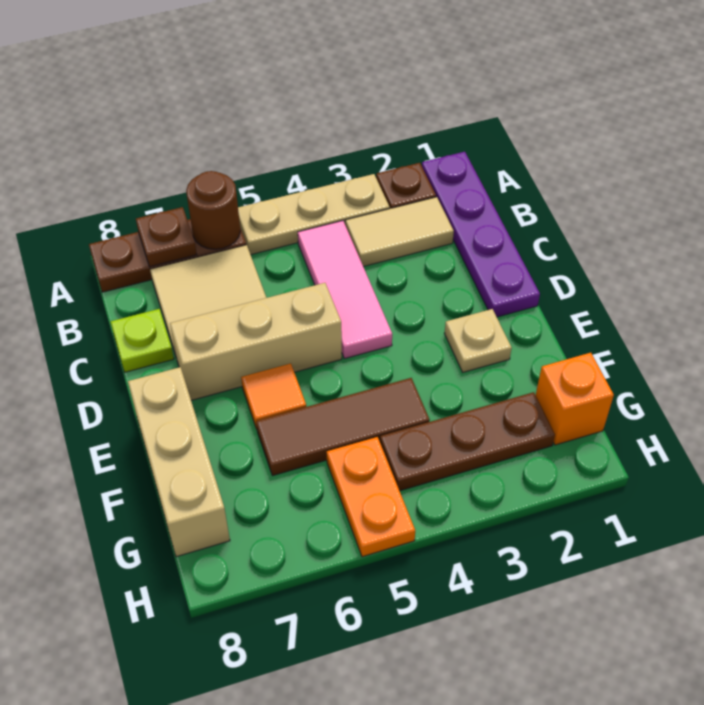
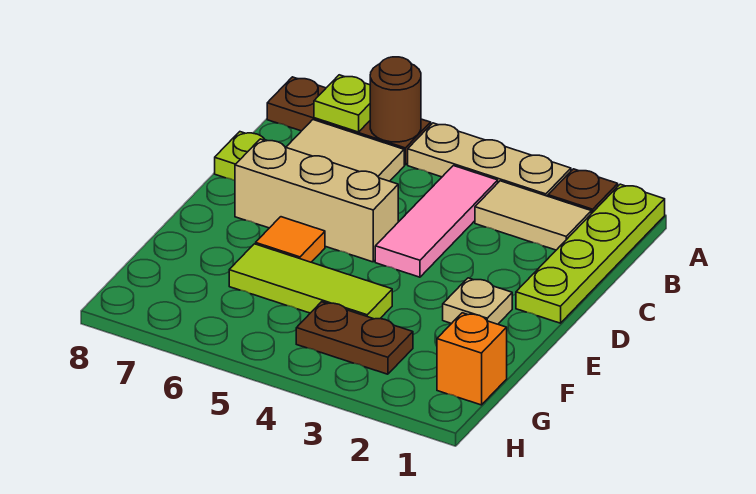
purple plate A1:D1 level 1 -> lime plate A1:D1 level 1
brown plate A7 level 2 -> lime plate A7 level 2
tan brick E8:G8 level 1 -> none
brown tile F4:F6 level 1 -> lime tile F4:F6 level 1
brown plate G2:G4 level 1 -> brown plate G3:G4 level 1
orange plate G5:H5 level 1 -> none

